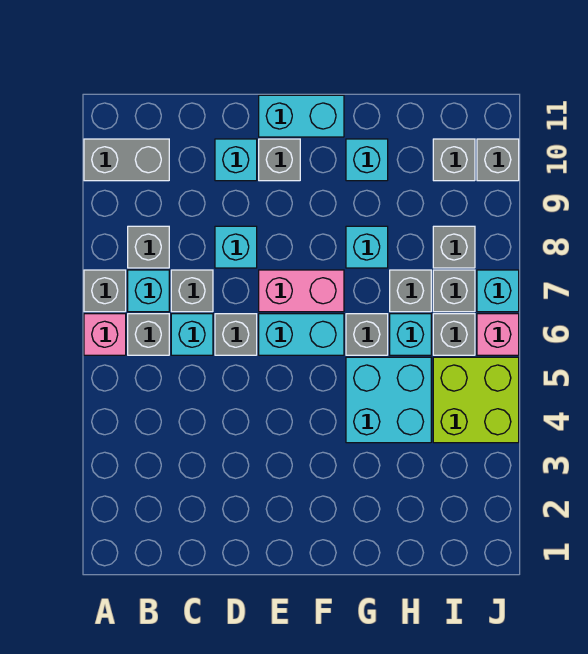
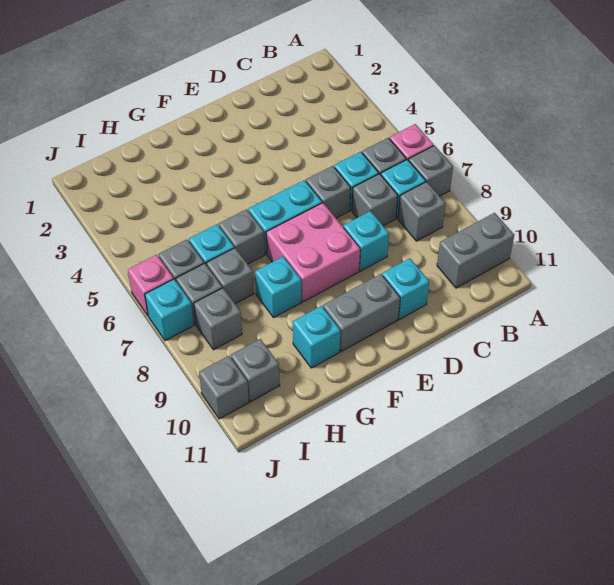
pink brick E7:F7 level 1 -> pink brick E7:F8 level 1
grey brick E10 level 1 -> grey brick E10:F10 level 1
cyan brick E11:F11 level 1 -> none
cyan brick G4:H5 level 1 -> none
lime brick I4:J5 level 1 -> none

